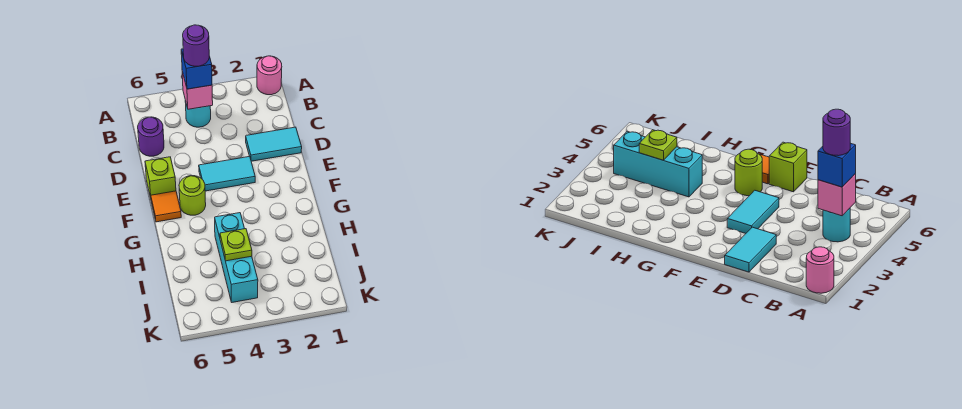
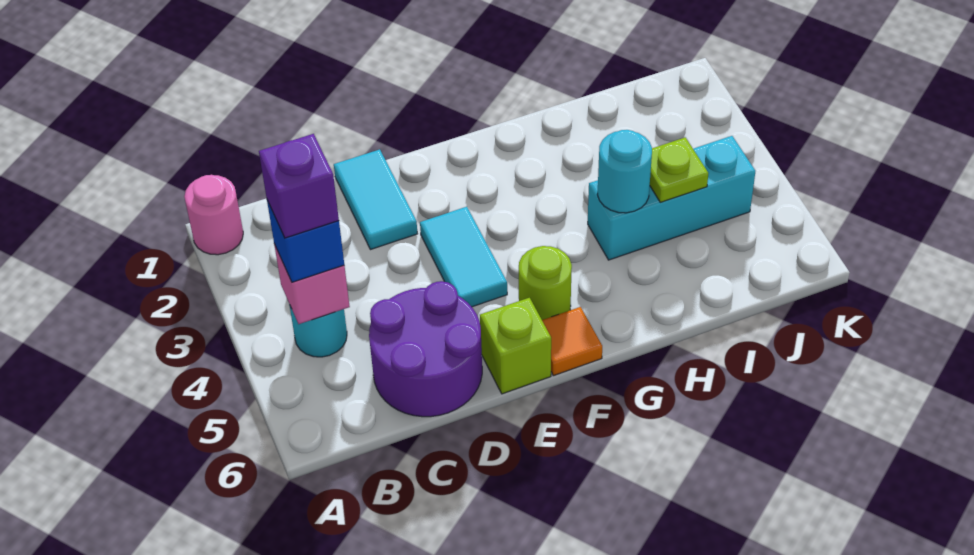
purple round brick B4 level 4 -> purple brick B4 level 4
purple round brick C6 level 1 -> purple round brick C5:D6 level 1
none -> cyan round brick H4 level 2

